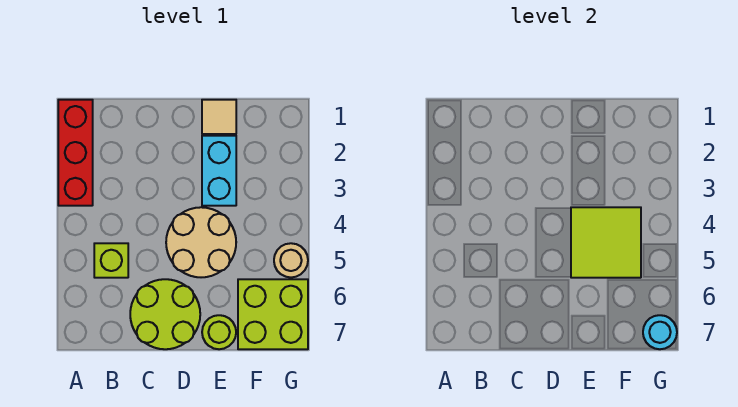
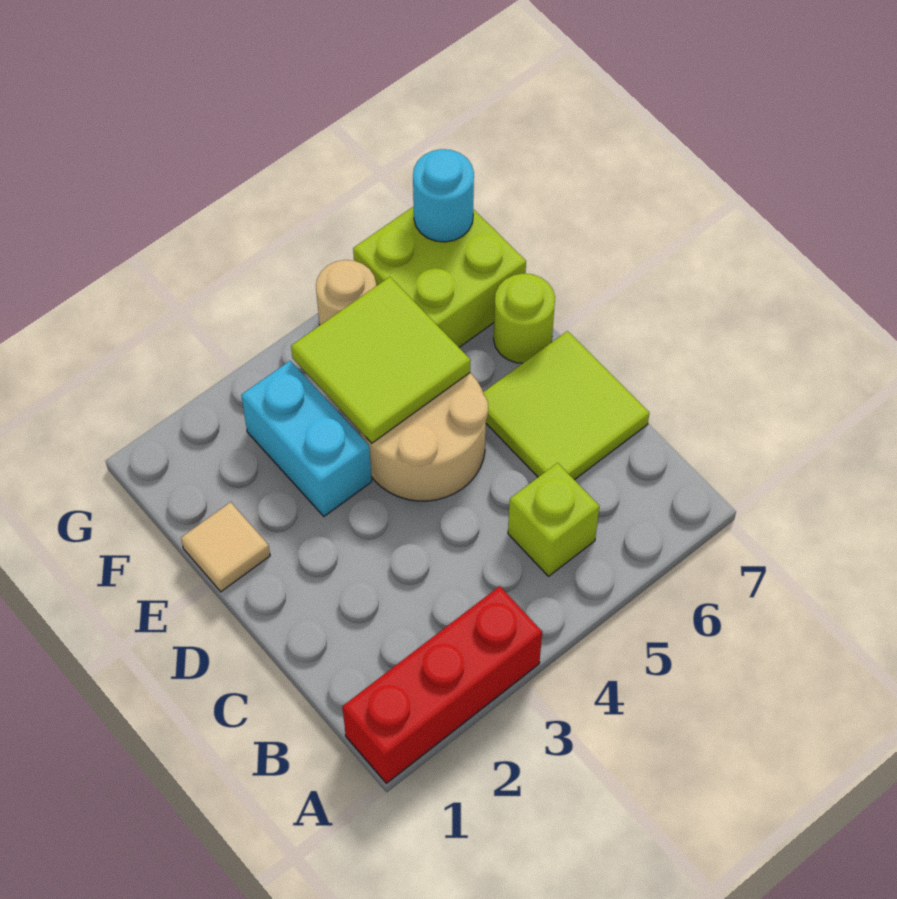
lime round brick C6:D7 level 1 -> lime tile C6:D7 level 1
cyan brick E2:E3 level 1 -> cyan brick E3:F3 level 1

